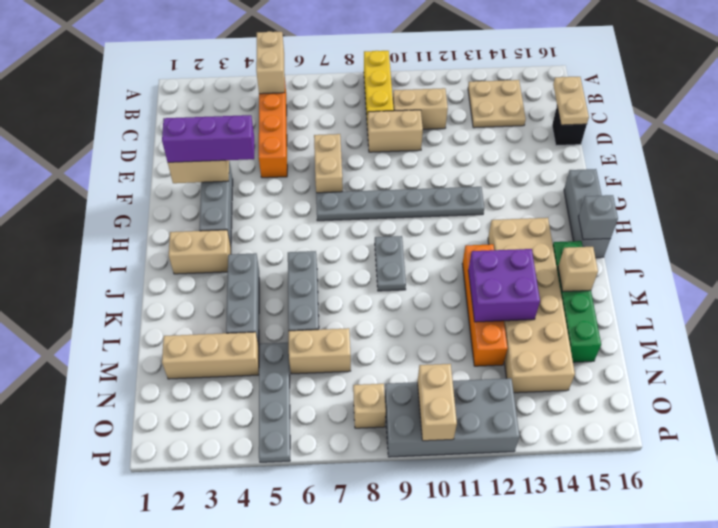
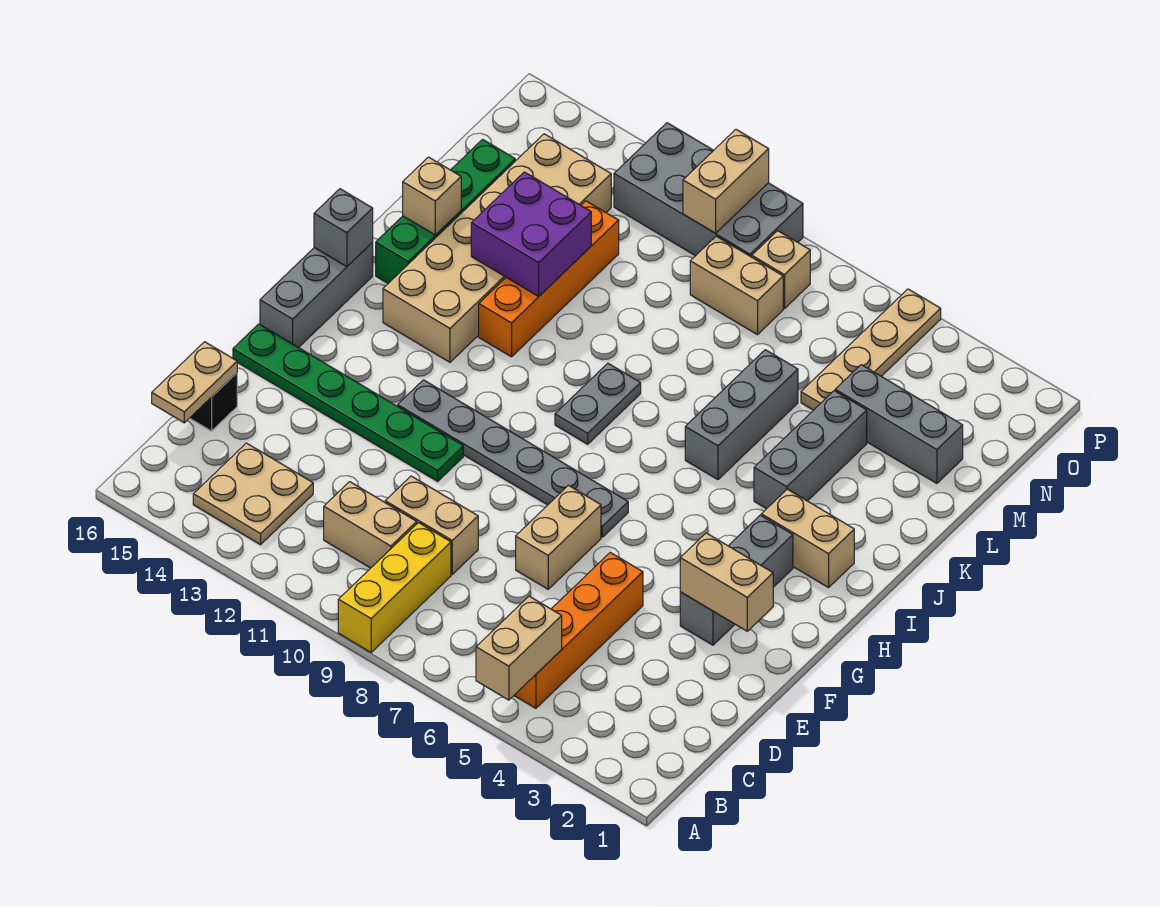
purple brick F2:F4 level 3 -> none
none -> green plate F11:F16 level 1
tan brick M2:M4 level 1 -> grey brick M2:M4 level 1
grey plate M5:P5 level 1 -> tan plate M5:P5 level 1
tan brick M6:M7 level 1 -> tan brick N8:N9 level 1

